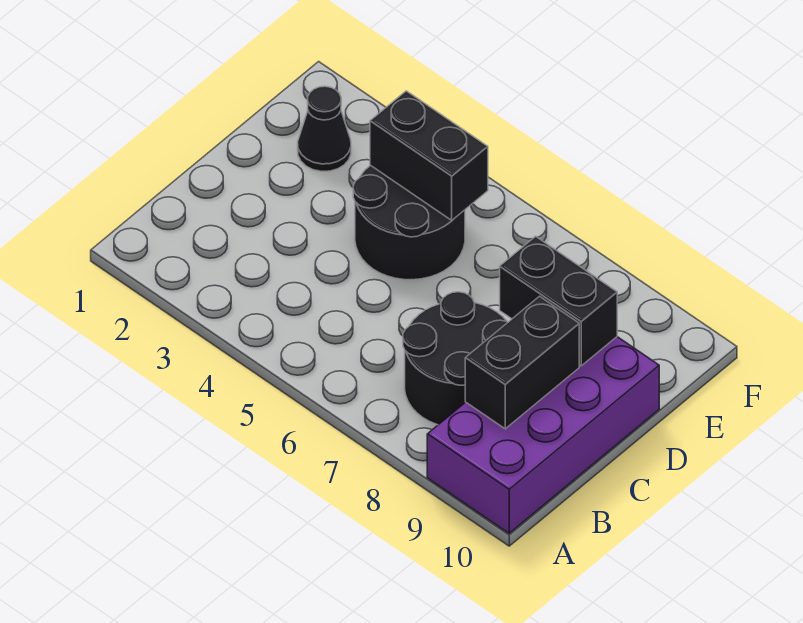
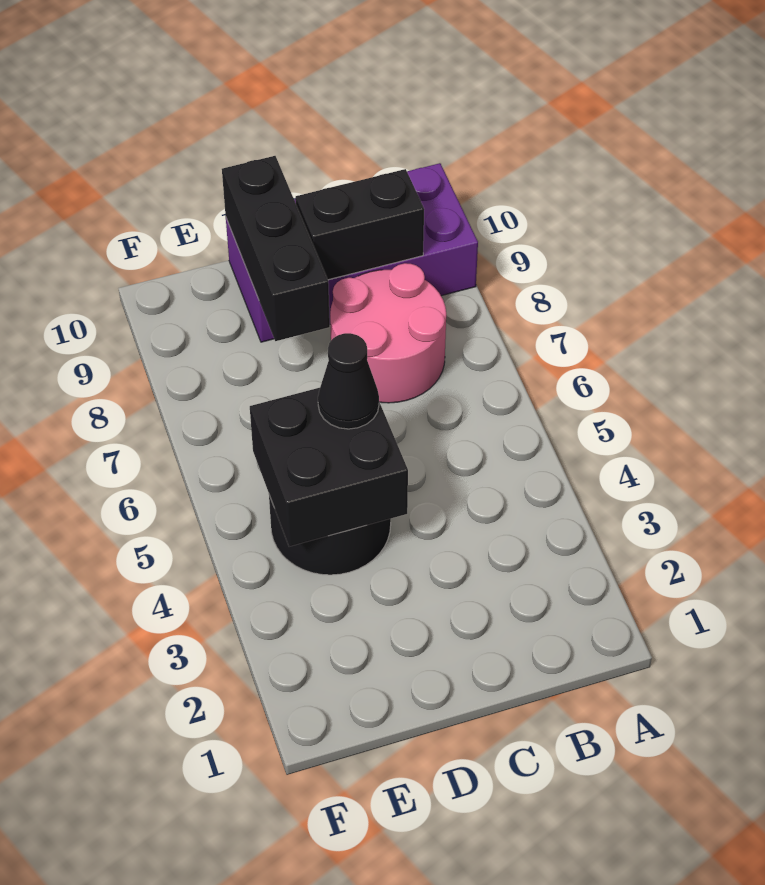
black round brick B7:C8 level 1 -> pink round brick B7:C8 level 1
black brick D8:D9 level 2 -> black brick D8:D10 level 2
black cone E2 level 1 -> black cone D5 level 3
black brick E4:E5 level 2 -> black brick D4:E5 level 2

